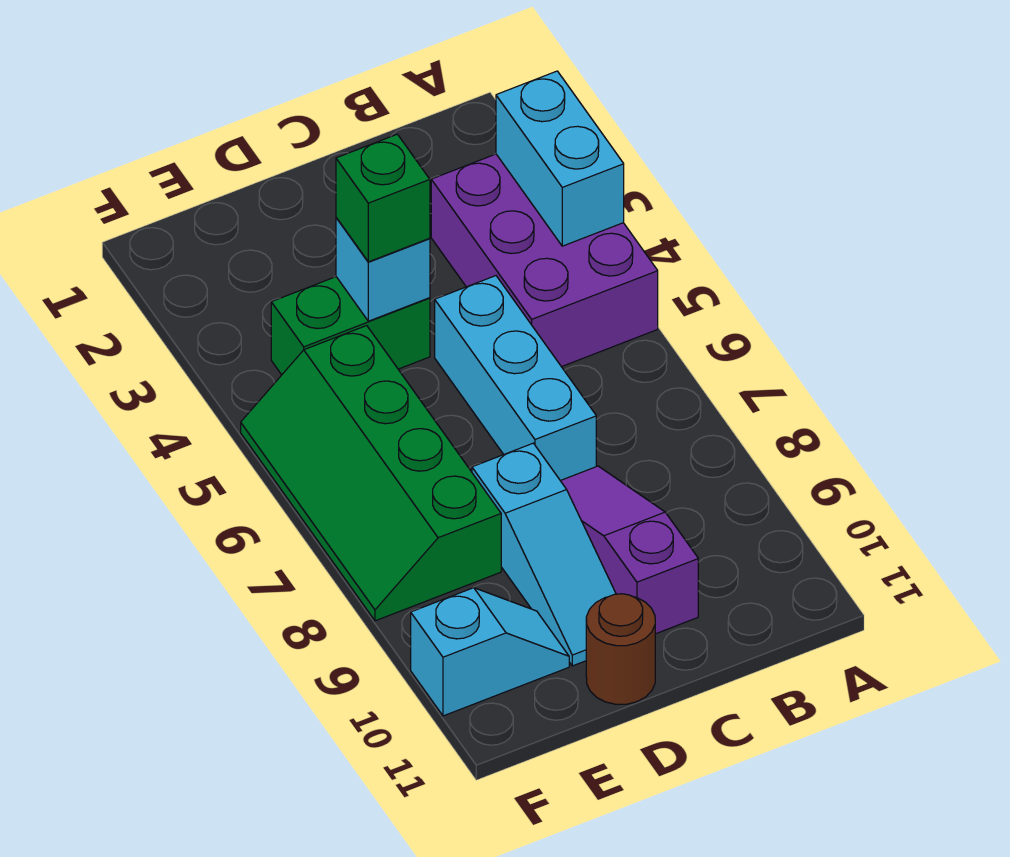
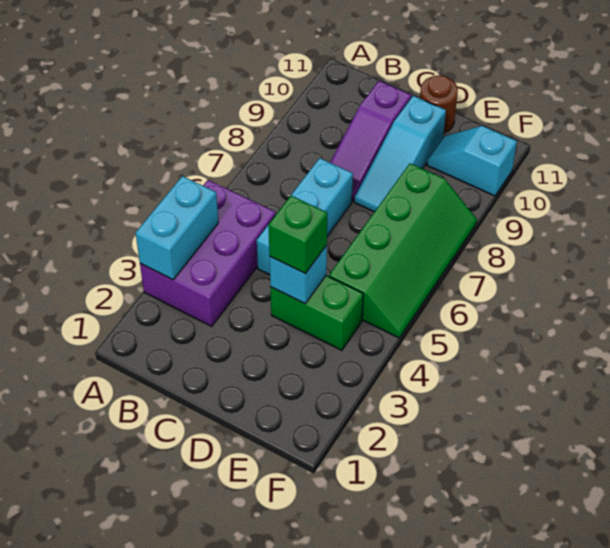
cyan slope D8:D10 level 1 top 8 -> cyan slope D8:D10 level 1 top 10

